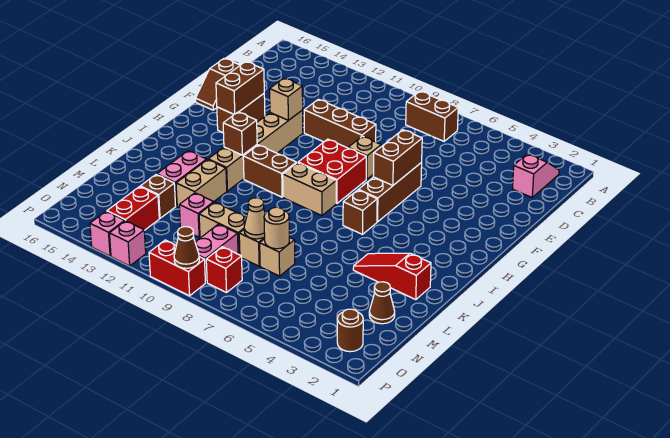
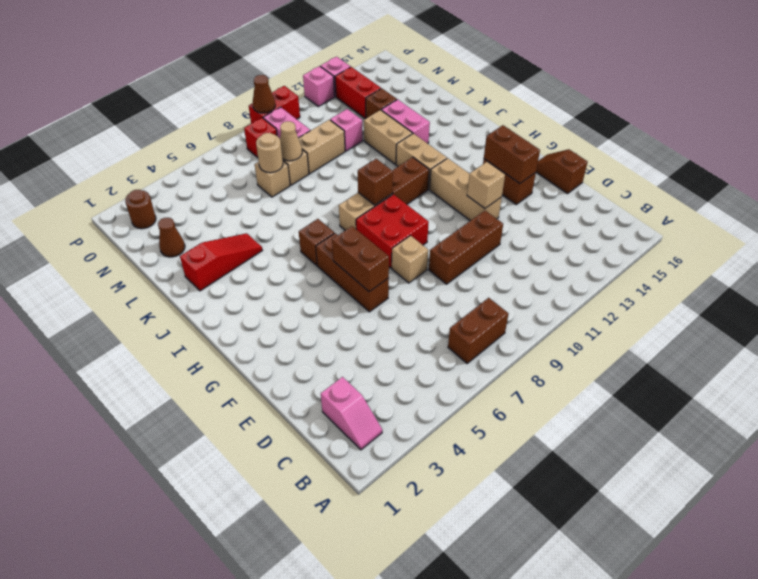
brown brick I12 level 2 -> brown brick I9 level 2

